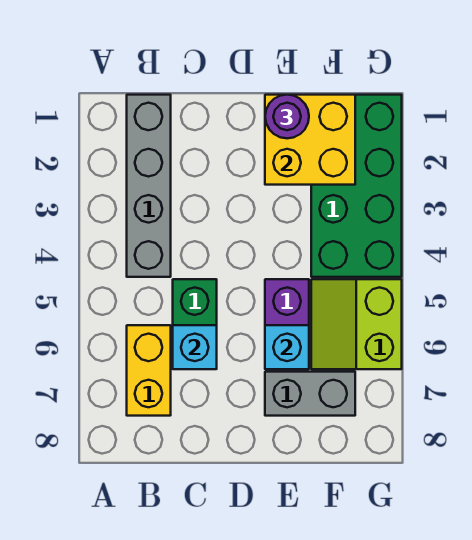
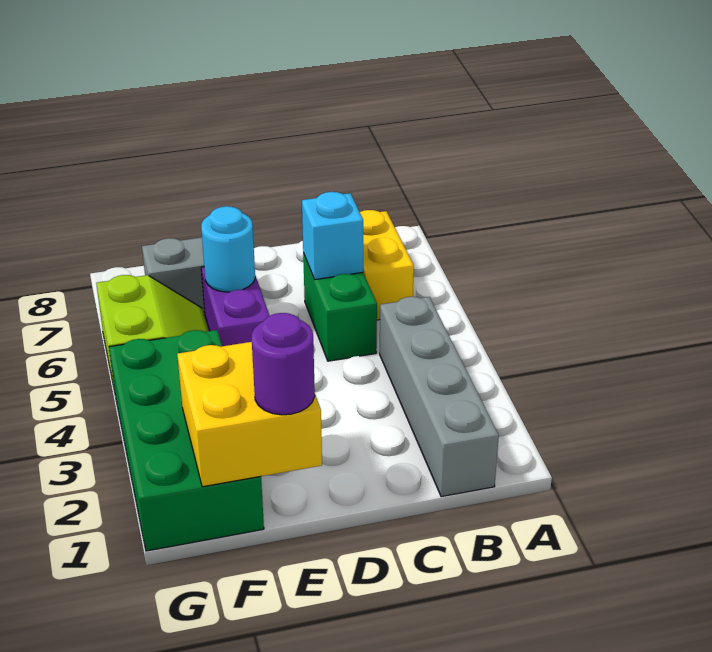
cyan brick E6 level 2 -> cyan round brick E6 level 2

